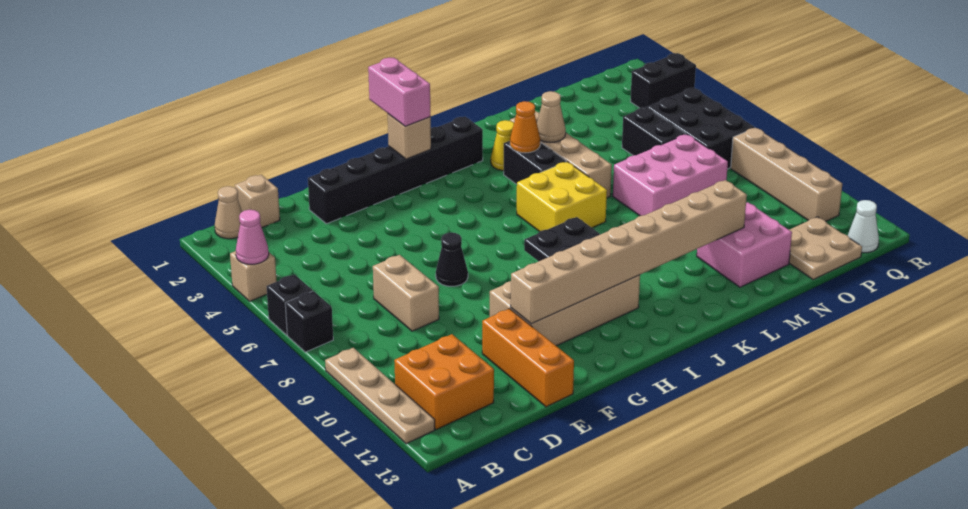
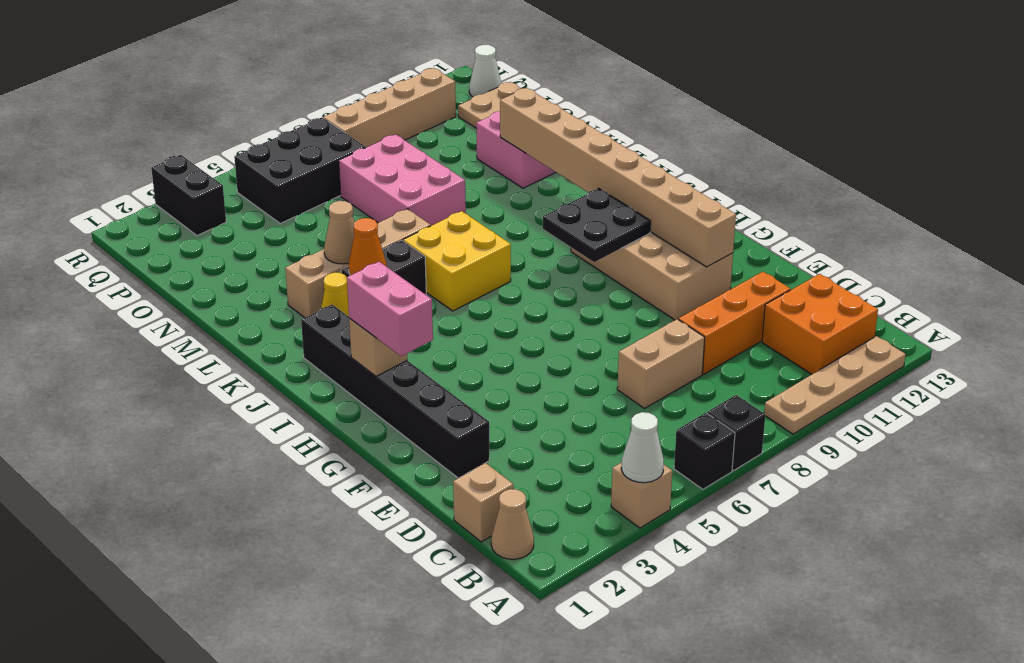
pink cone A4 level 2 -> white cone A4 level 2
orange brick E11:E13 level 1 -> orange brick D9:D11 level 1
black cone F7 level 1 -> none
pink brick H1:H2 level 3 -> pink brick G2:H2 level 3
black brick O5:O6 level 1 -> none

